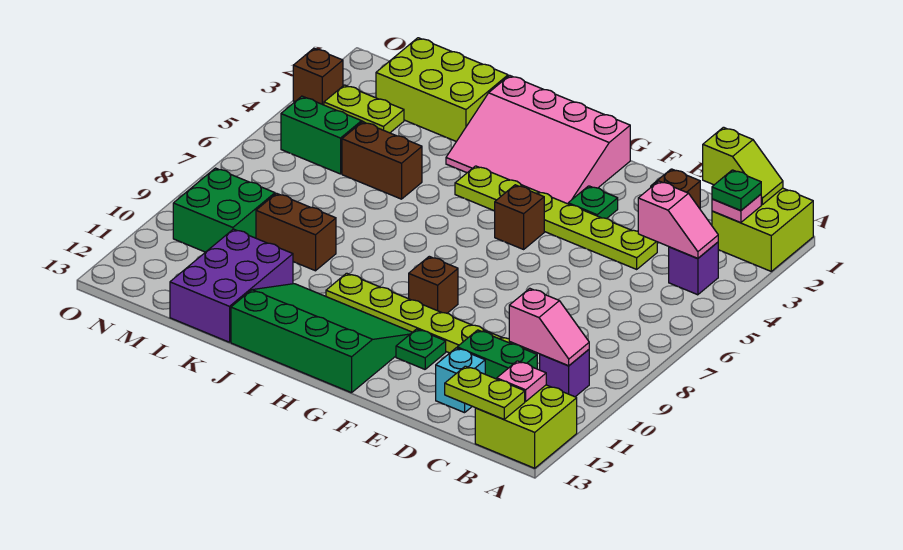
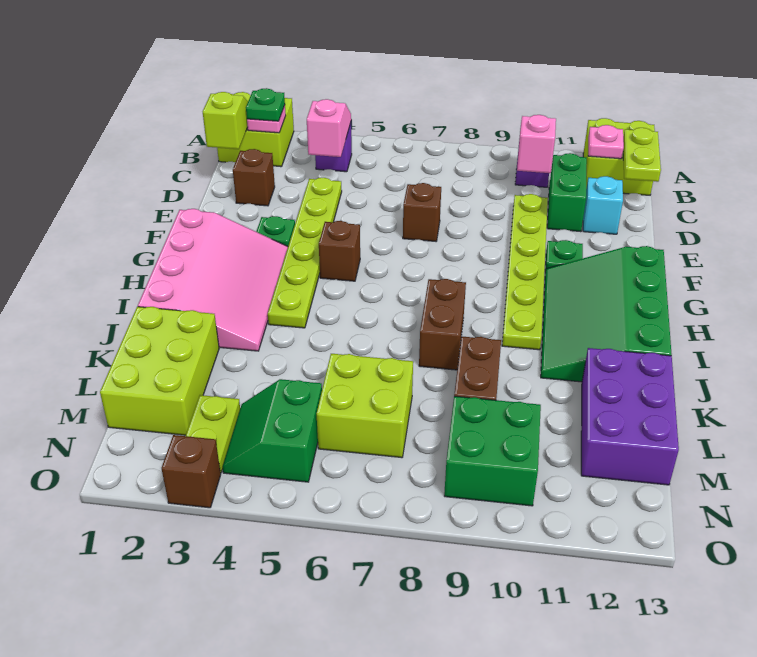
brown brick G9 level 1 -> brown brick E7 level 1
brown brick K5:L5 level 1 -> brown brick I8:J8 level 1
purple brick K11:L13 level 1 -> purple brick K12:M13 level 1
none -> lime brick L6:M7 level 1

